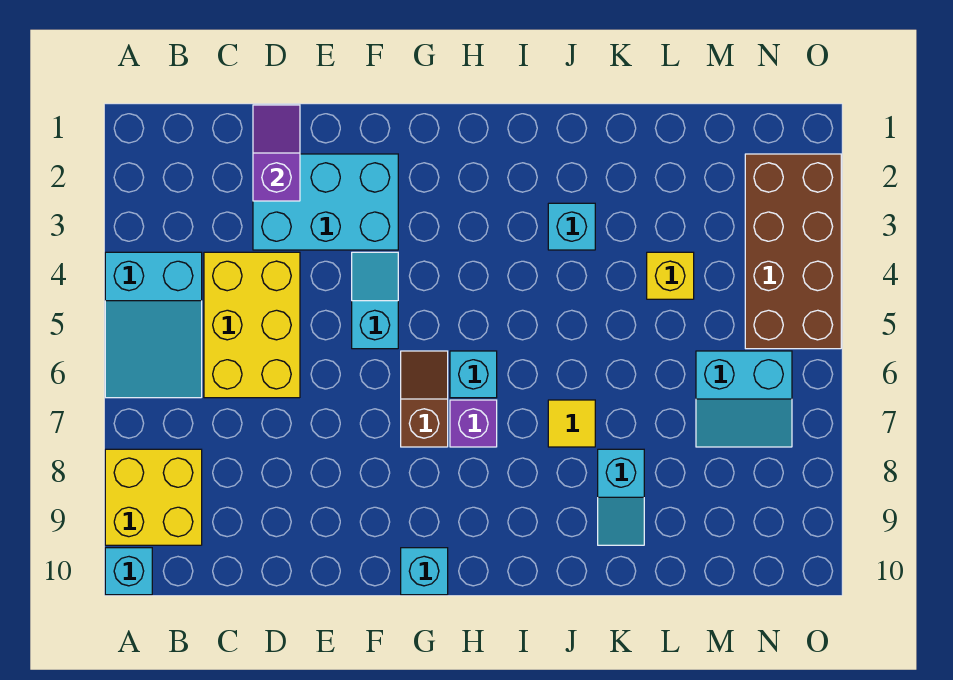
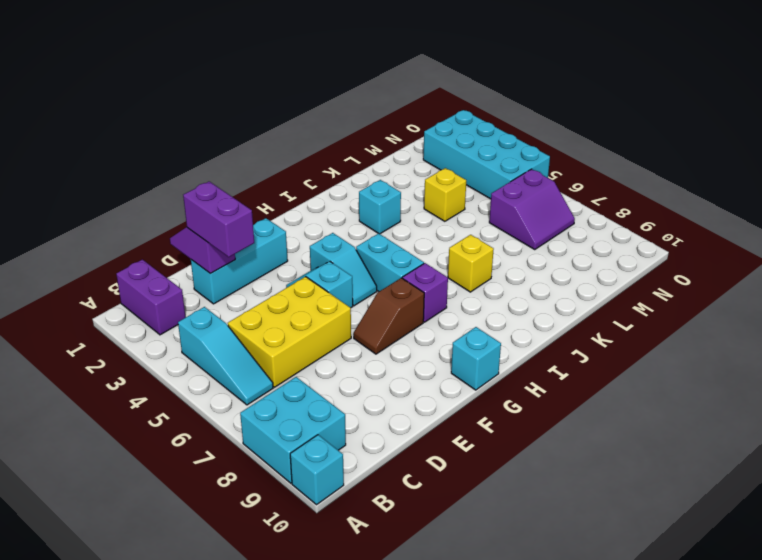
cyan slope A4:B6 level 1 top 4 -> cyan slope B4:B6 level 1 top 4
yellow brick A8:B9 level 1 -> cyan brick A8:B9 level 1
none -> purple brick B1:B2 level 1
yellow brick C4:D6 level 1 -> yellow brick C5:E6 level 1
cyan brick D2:F3 level 1 -> cyan brick D2:F2 level 1
none -> purple brick D2:D3 level 3
brown slope G6:G7 level 1 top 7 -> brown slope F7:G7 level 1 top G
cyan brick H6 level 1 -> cyan brick H5:H6 level 1
yellow tile J7 level 1 -> yellow brick J7 level 1
cyan slope K8:K9 level 1 top 8 -> cyan slope G4:G5 level 1 top 4
cyan slope M6:N7 level 1 top 6 -> purple slope M6:N7 level 1 top 6
brown brick N2:O5 level 1 -> cyan brick N2:O5 level 1

